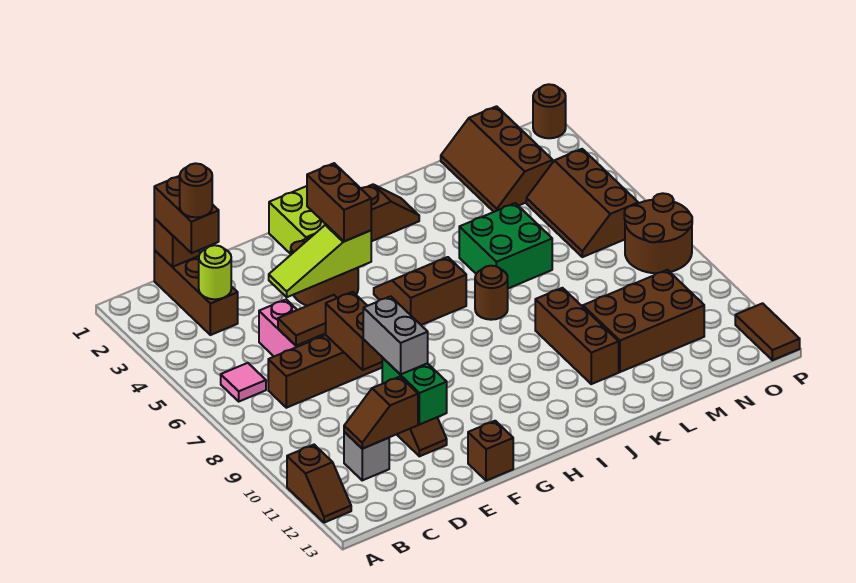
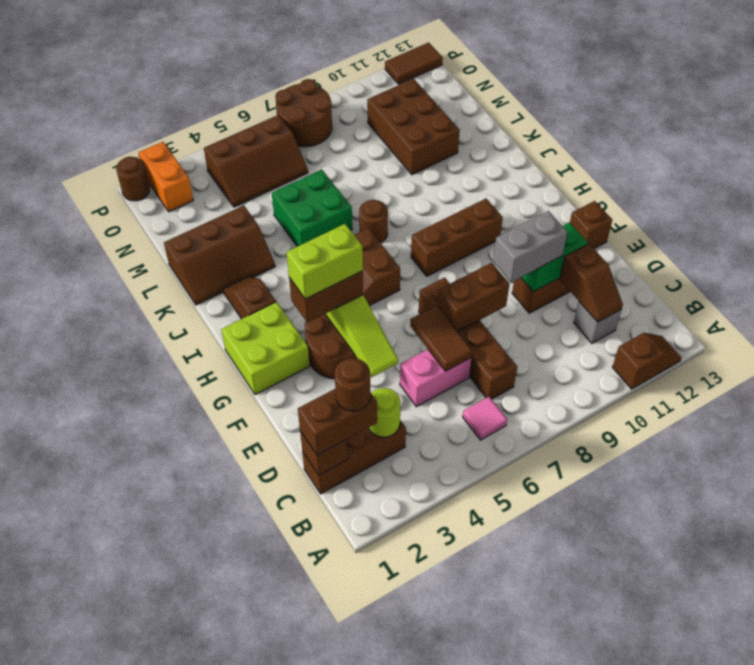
none -> lime brick G3:G4 level 4
brown brick K9:K11 level 1 -> brown brick H8:H10 level 1
brown slope M1:N3 level 1 top N -> brown slope K1:L3 level 1 top L
none -> orange brick O2:P2 level 1

